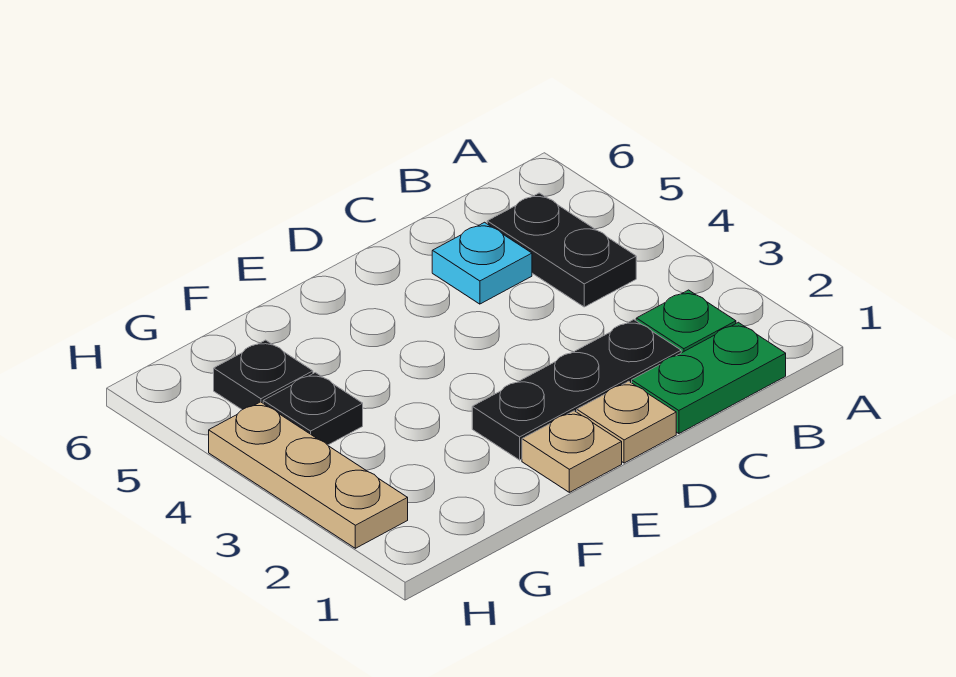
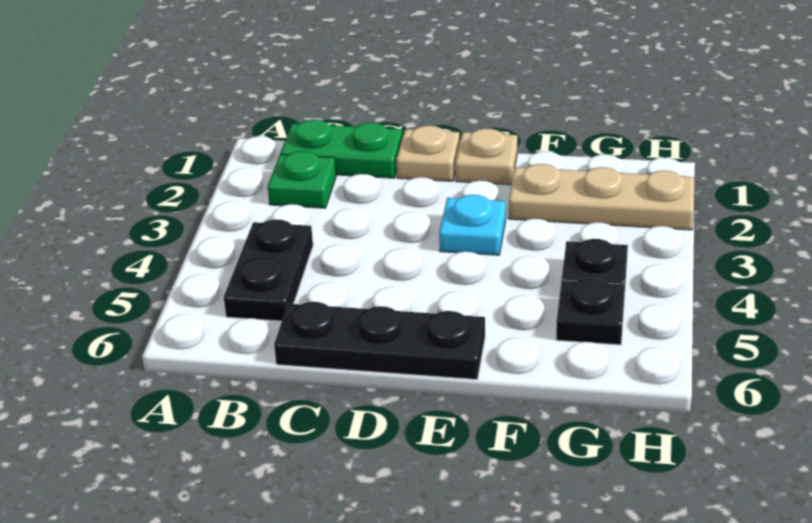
black plate C2:E2 level 1 -> black plate C6:E6 level 1
cyan plate C5 level 1 -> cyan plate E3 level 1
tan plate H2:H4 level 1 -> tan plate F2:H2 level 1

